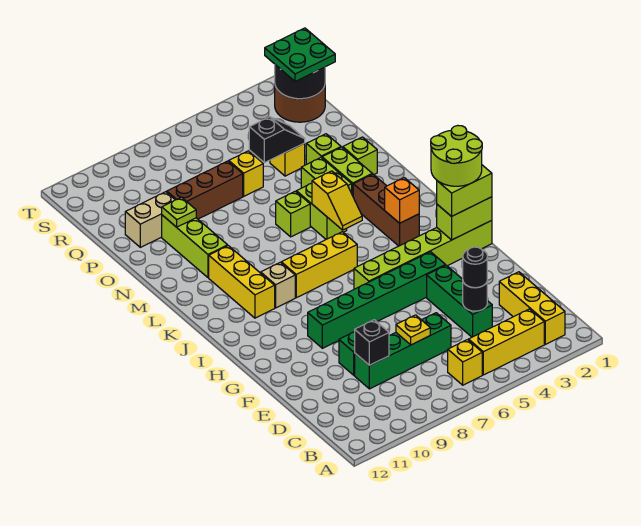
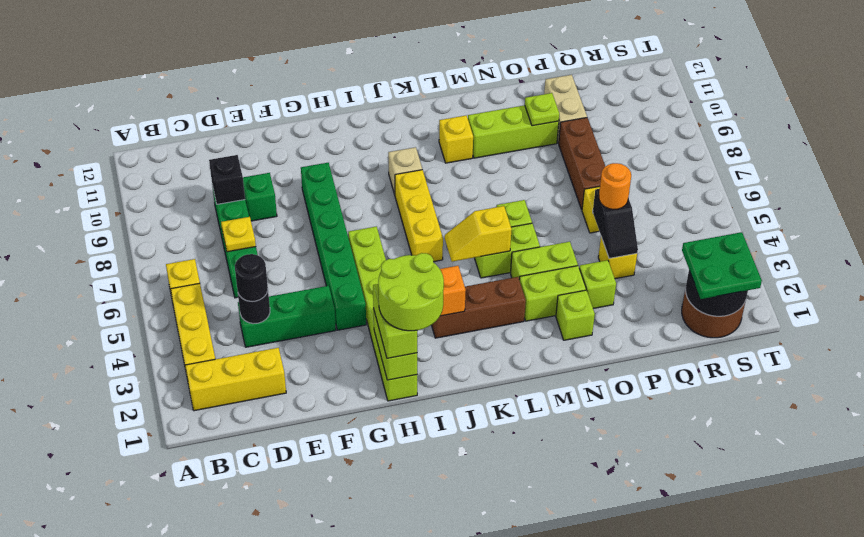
yellow brick J10:L10 level 1 -> yellow brick L10 level 1
none -> orange round brick P5 level 3

